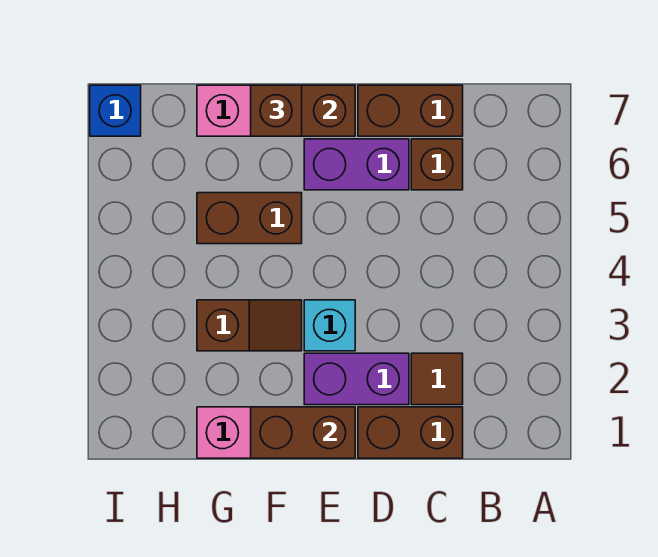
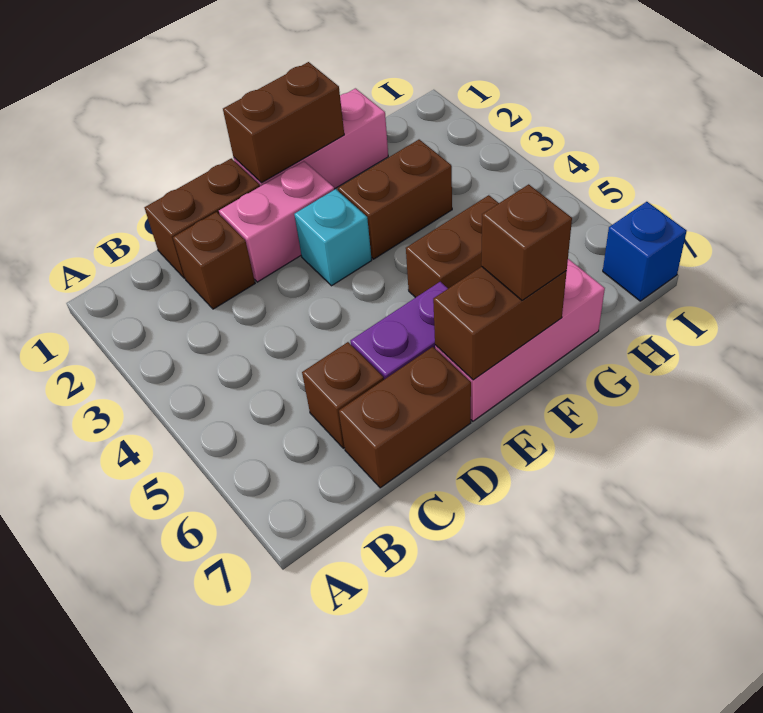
brown tile C2 level 1 -> brown brick C2 level 1
purple brick D2:E2 level 1 -> pink brick D2:E2 level 1
brown slope F3:G3 level 1 top G -> brown brick F3:G3 level 1

